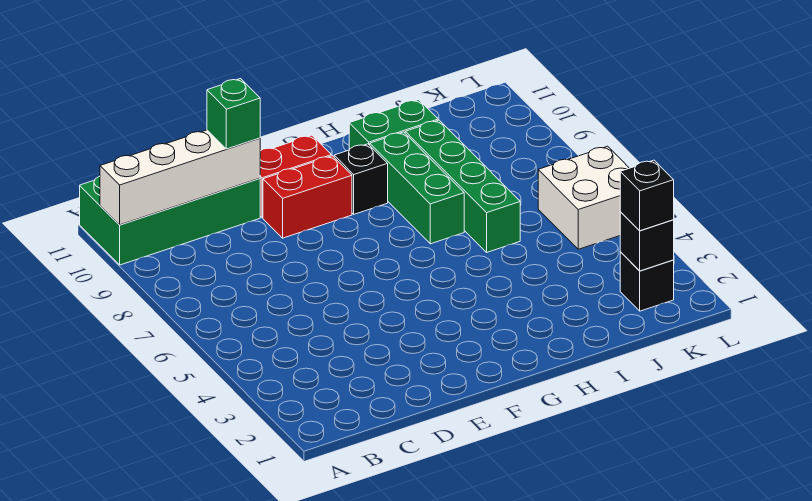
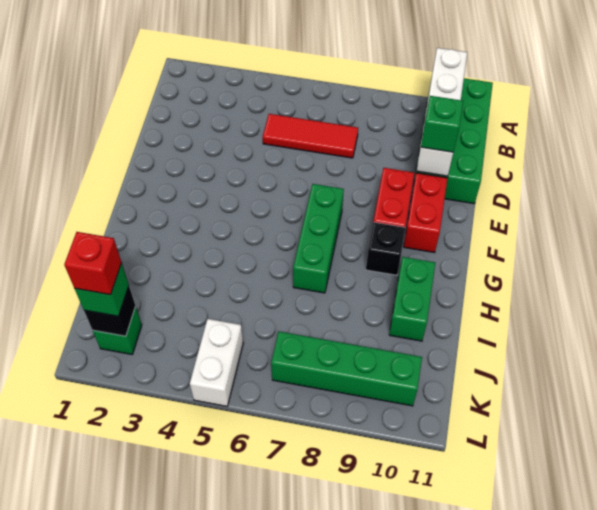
none -> red tile C5:C7 level 1
green brick H7:H9 level 1 -> green brick F7:H7 level 1
green brick I6:I9 level 1 -> green brick K7:K10 level 1
black brick K2 level 1 -> green brick K2 level 1
black brick K2 level 3 -> green brick K2 level 3
none -> red brick K2 level 4
white brick K5:L6 level 1 -> white brick K5:L5 level 1

